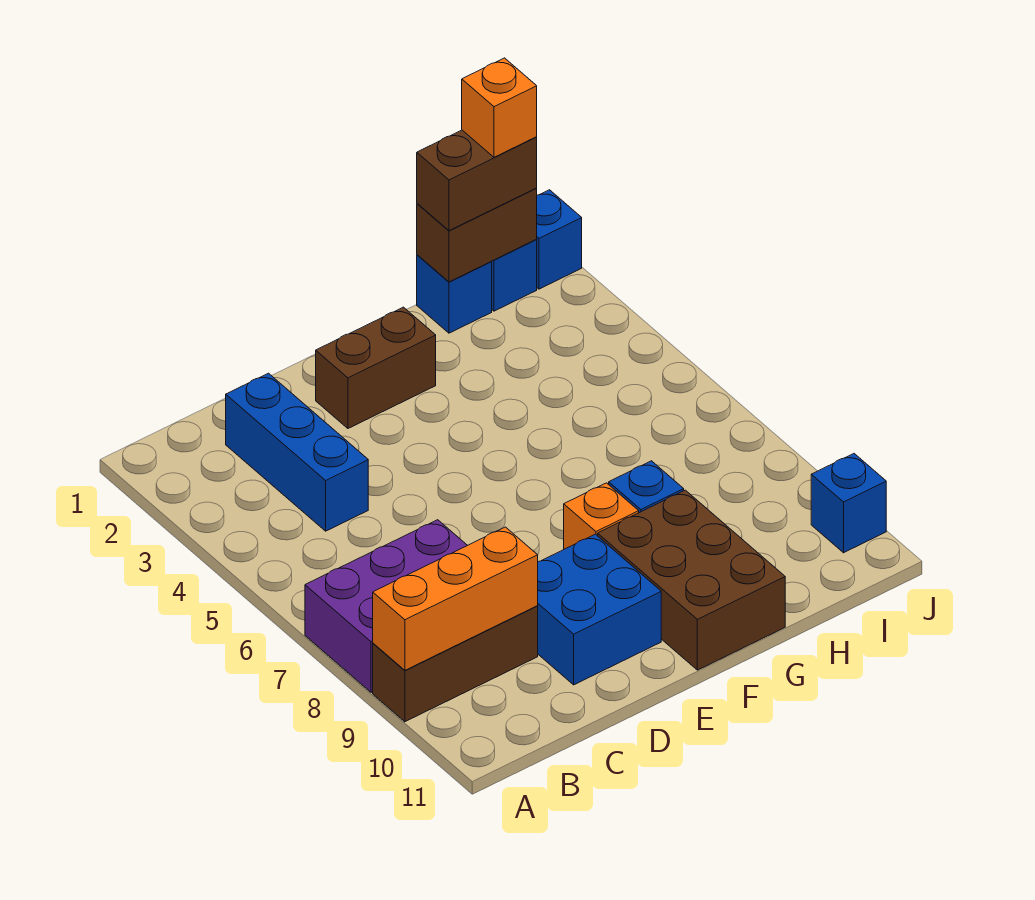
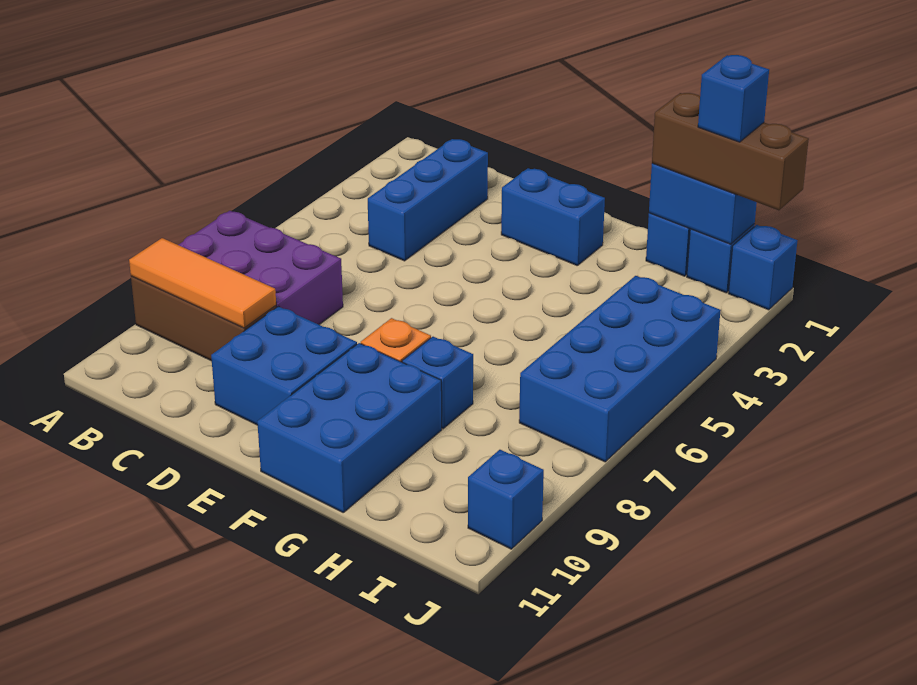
orange brick A9:C9 level 2 -> orange tile A9:C9 level 2
brown brick E2:F2 level 1 -> blue brick E2:F2 level 1
brown brick F9:G11 level 1 -> blue brick F9:G11 level 1
brown brick H1:I1 level 2 -> blue brick H1:I1 level 2
brown brick H1:I1 level 3 -> brown brick H1:J1 level 3
orange brick I1 level 4 -> blue brick I1 level 4
none -> blue brick I4:J7 level 1

